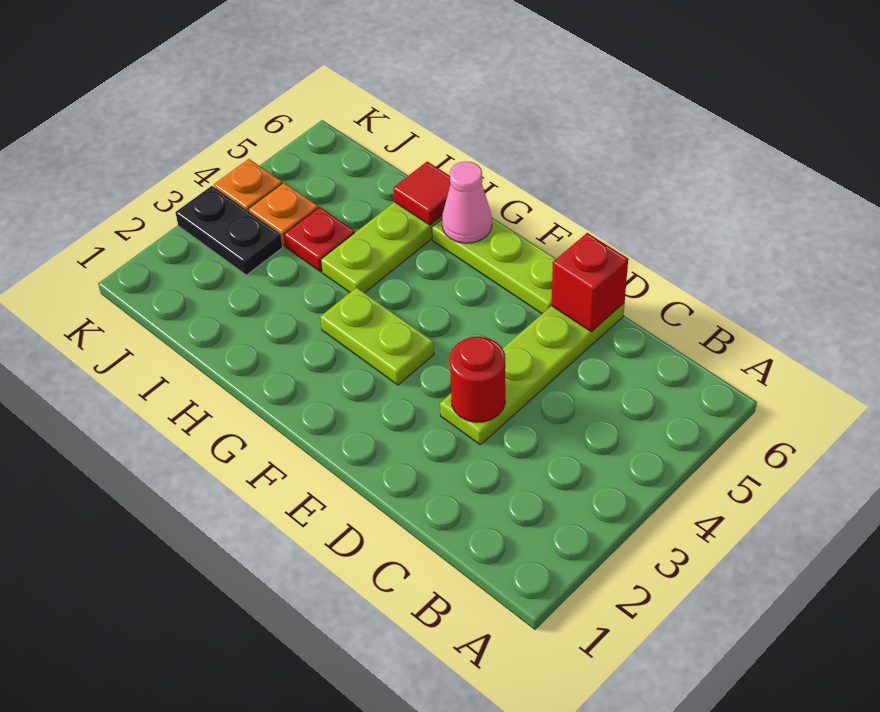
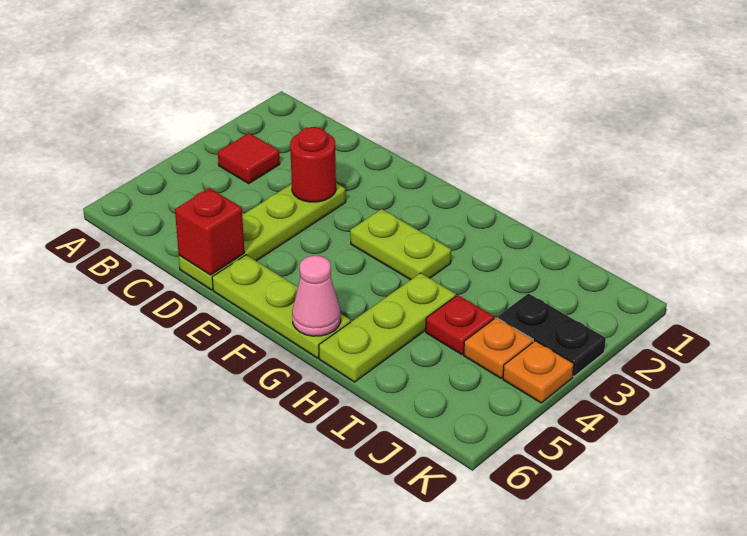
red tile H6 level 2 -> red tile B3 level 1

